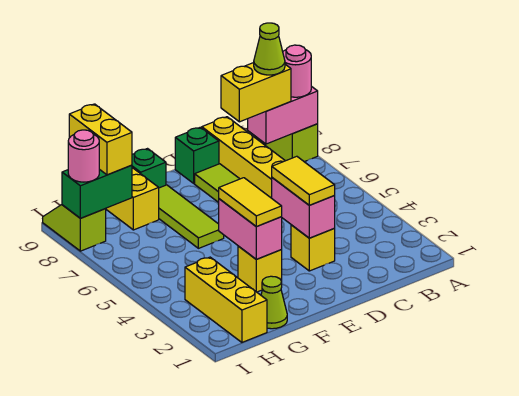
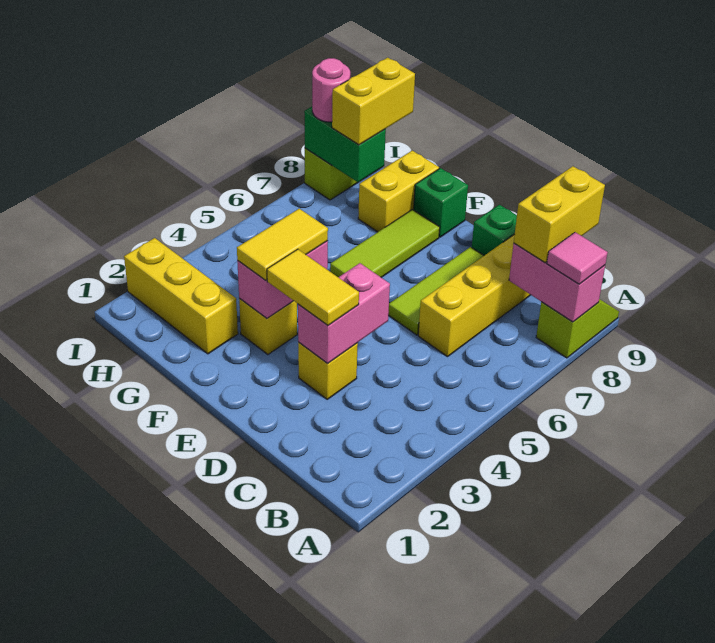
pink round brick A8 level 3 -> pink tile A8 level 3
yellow brick B8:C8 level 3 -> yellow brick B8:B9 level 3
lime cone B8 level 4 -> none
yellow tile D3:D4 level 3 -> yellow tile D3:E3 level 3
lime cone G1 level 1 -> none
yellow brick H1:H3 level 1 -> yellow brick G2:I2 level 1

